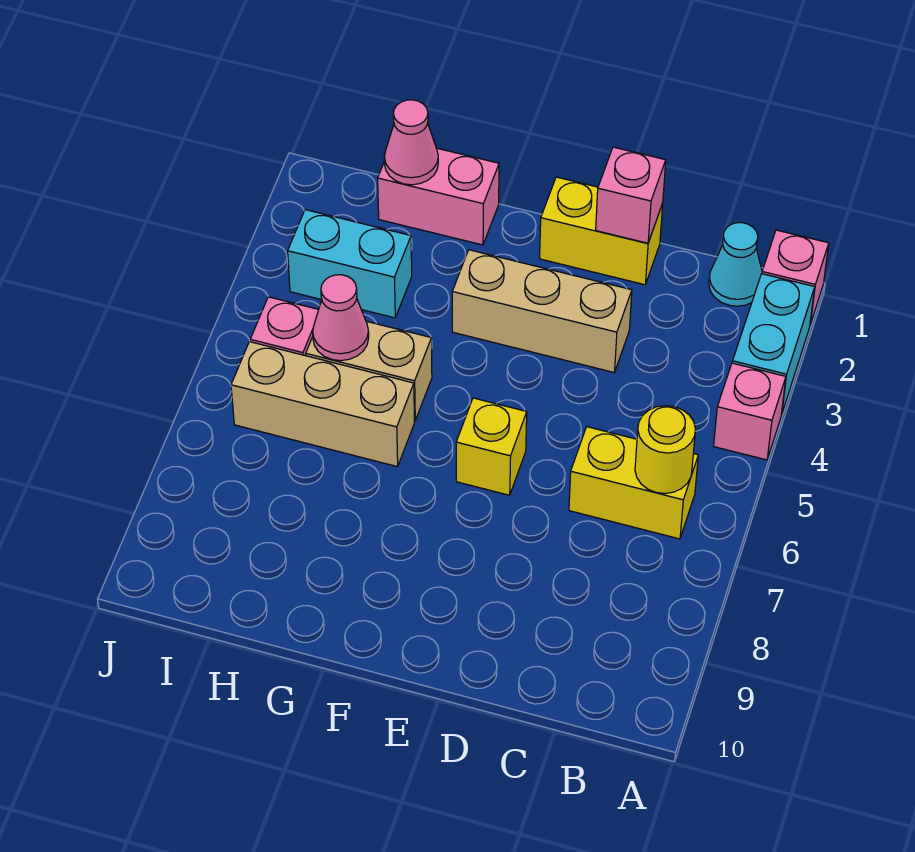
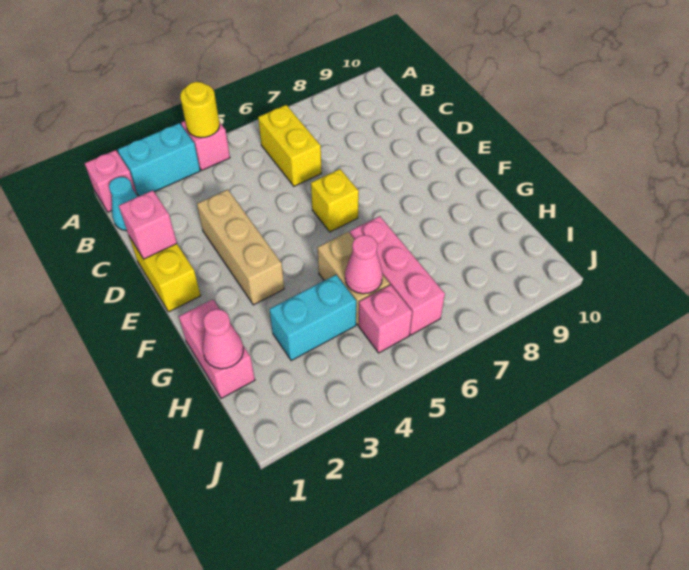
yellow round brick B6 level 2 -> yellow round brick A4 level 2
tan brick G6:I6 level 1 -> pink brick G6:I6 level 1
cyan brick H3:I3 level 1 -> cyan brick H3:H4 level 1

